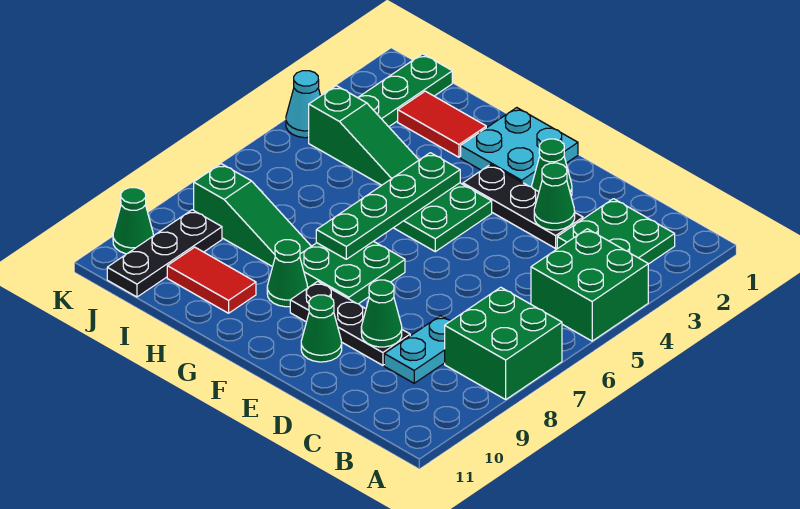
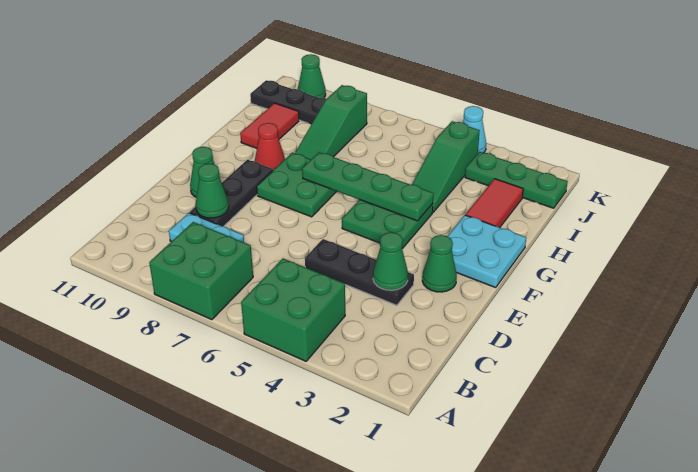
green plate B2:C3 level 1 -> none
black plate D3:F3 level 1 -> black plate D3:D5 level 1
green cone G9 level 1 -> red cone G9 level 1

